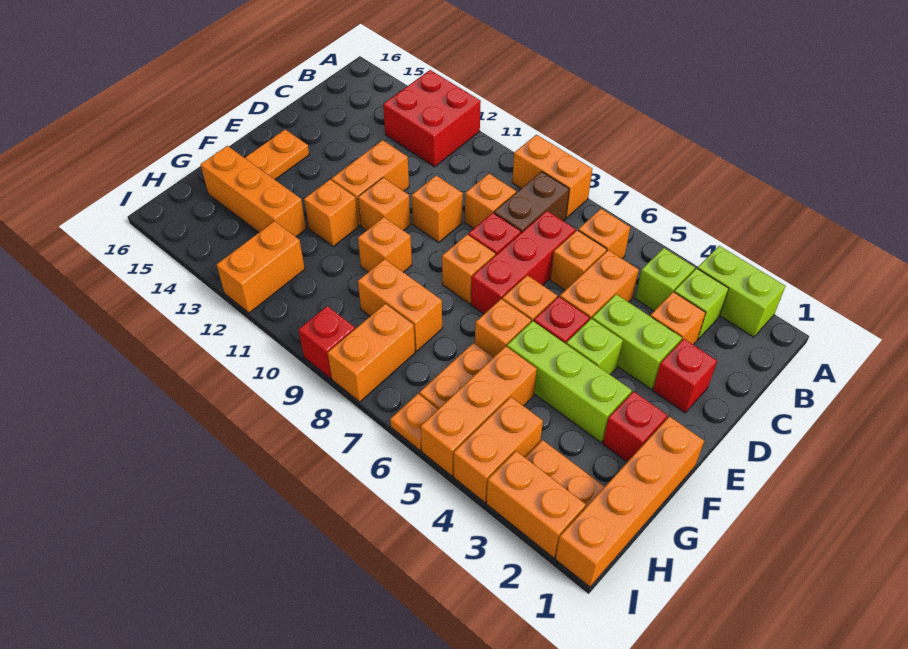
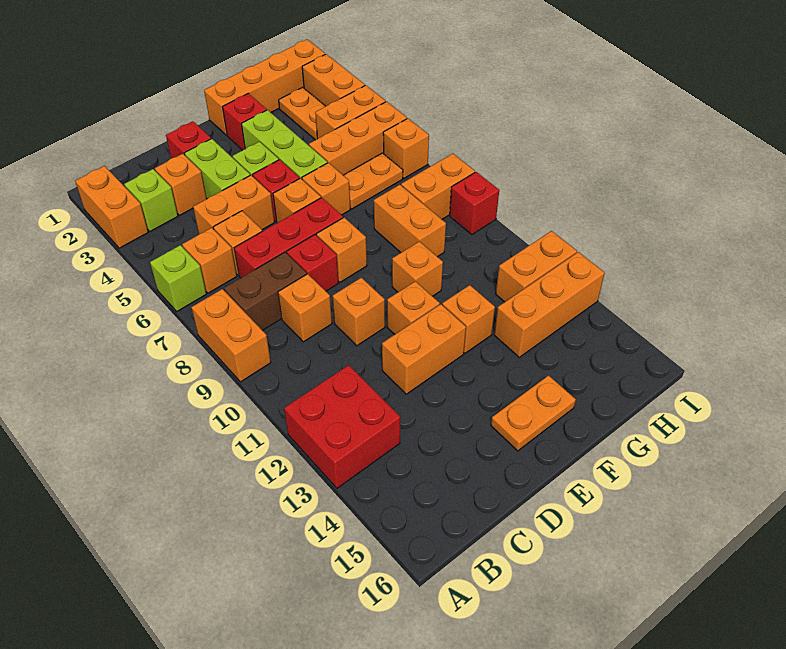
lime brick A2:A3 level 1 -> orange brick A2:A3 level 1
lime brick B4 level 1 -> lime brick A6 level 1
orange brick G13:G15 level 1 -> orange brick G13:I13 level 1
orange plate I6 level 1 -> orange brick I6 level 1

